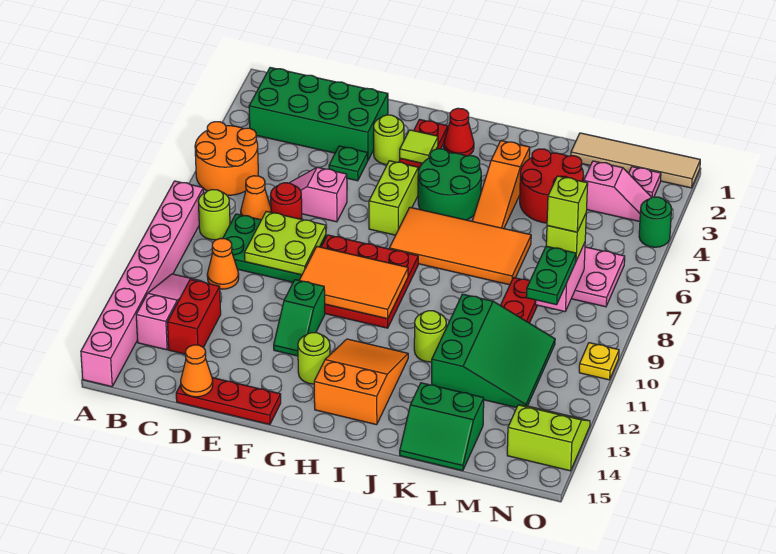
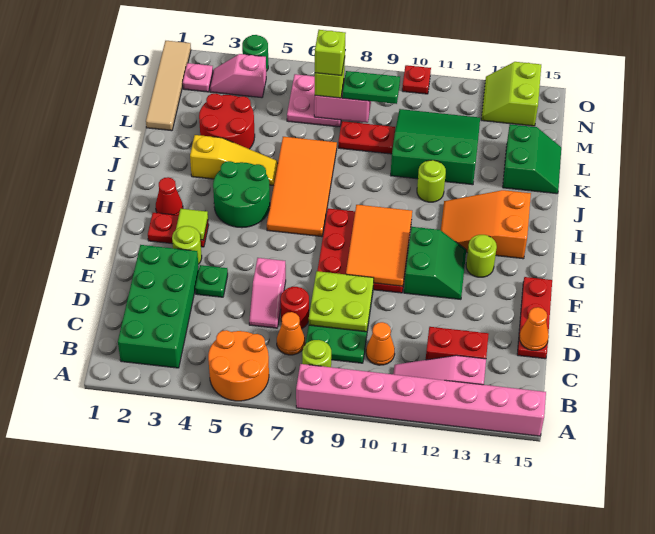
green slope F11:F12 level 1 top 11 -> green slope F11:G12 level 1 top 11
lime brick G5:G6 level 1 -> none
orange slope J3:J5 level 1 top 3 -> yellow slope J3:J5 level 1 top 3
pink slope M3:N3 level 1 top M -> pink slope N3:N4 level 1 top 4
yellow plate O10 level 1 -> red plate O10 level 1

